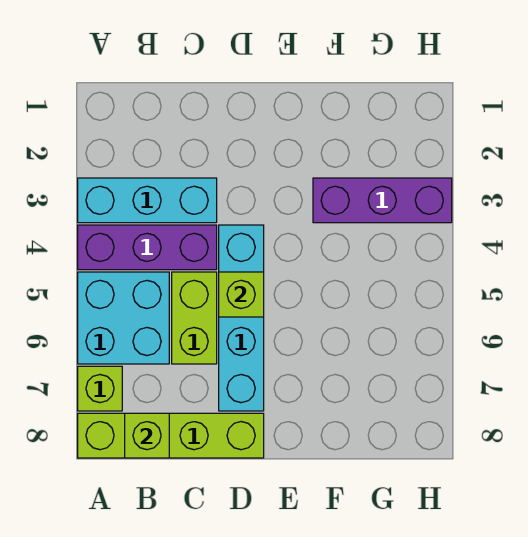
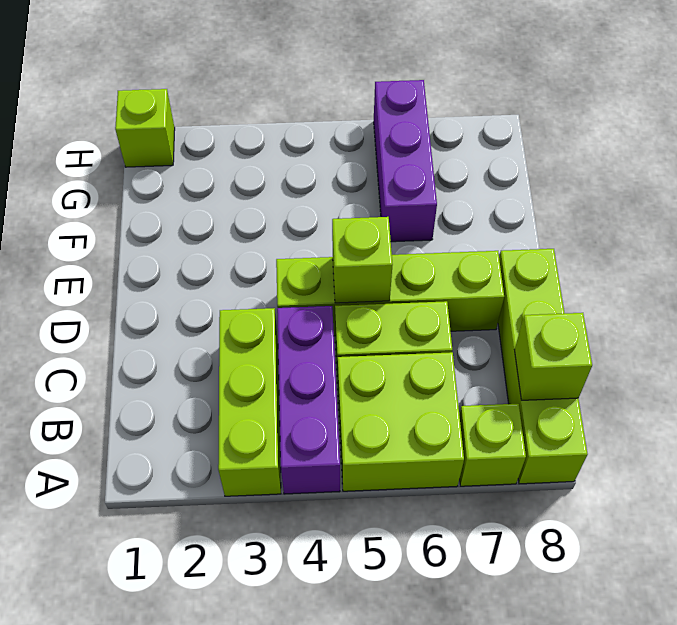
cyan brick A3:C3 level 1 -> lime brick A3:C3 level 1
cyan brick A5:B6 level 1 -> lime brick A5:B6 level 1
cyan brick D4:D7 level 1 -> lime brick D4:D7 level 1
purple brick F3:H3 level 1 -> purple brick F6:H6 level 1
none -> lime brick H1 level 1

